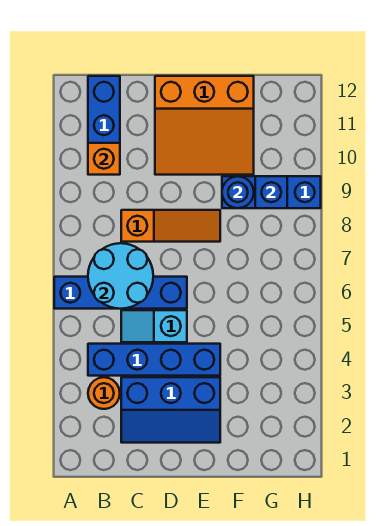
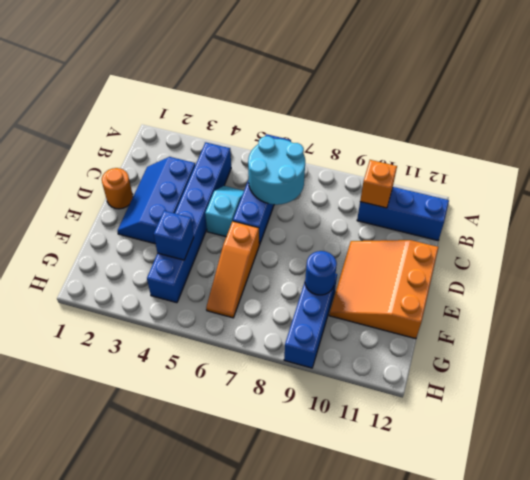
orange round brick B3 level 1 -> orange round brick D1 level 1
blue brick B4:E4 level 1 -> blue brick B4:G4 level 1
orange slope C8:E8 level 1 top C -> orange slope E6:G6 level 1 top E
blue brick G9 level 2 -> blue brick F4 level 2

